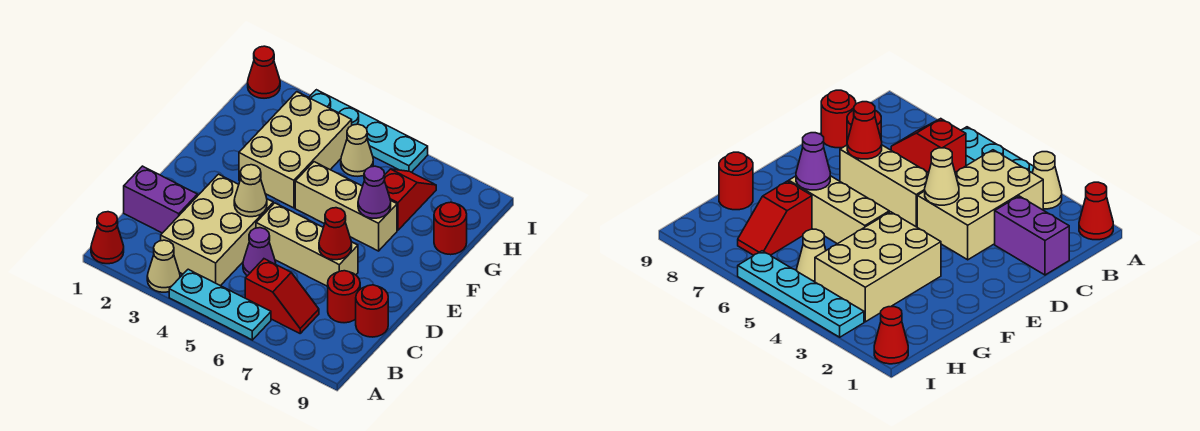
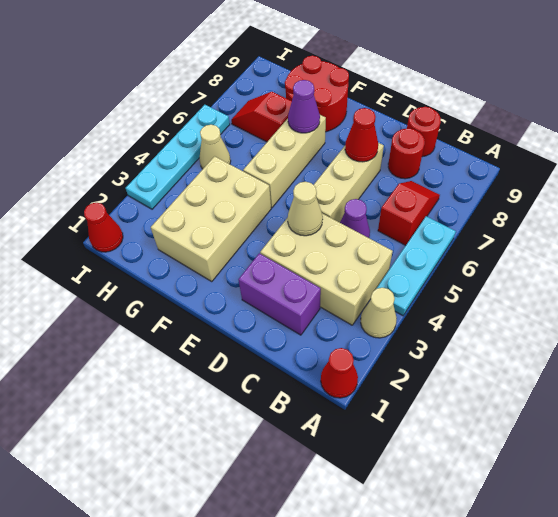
purple brick C1:C2 level 1 -> purple brick C2:D2 level 1
tan brick F3:H4 level 1 -> tan brick F2:G4 level 1
red round brick G9 level 1 -> red round brick F8:G9 level 1

